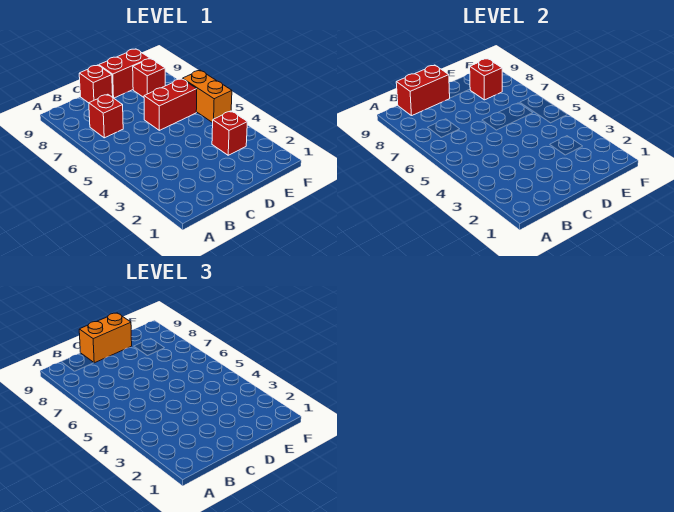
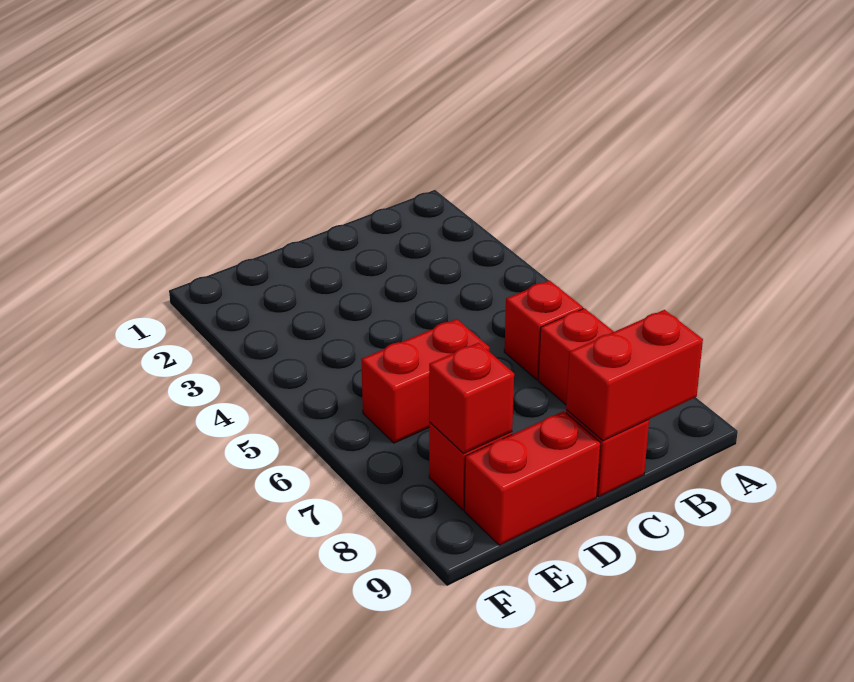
orange brick C9:D9 level 3 -> none
red brick E3 level 1 -> red brick B6 level 1
orange brick F5:F6 level 1 -> none

